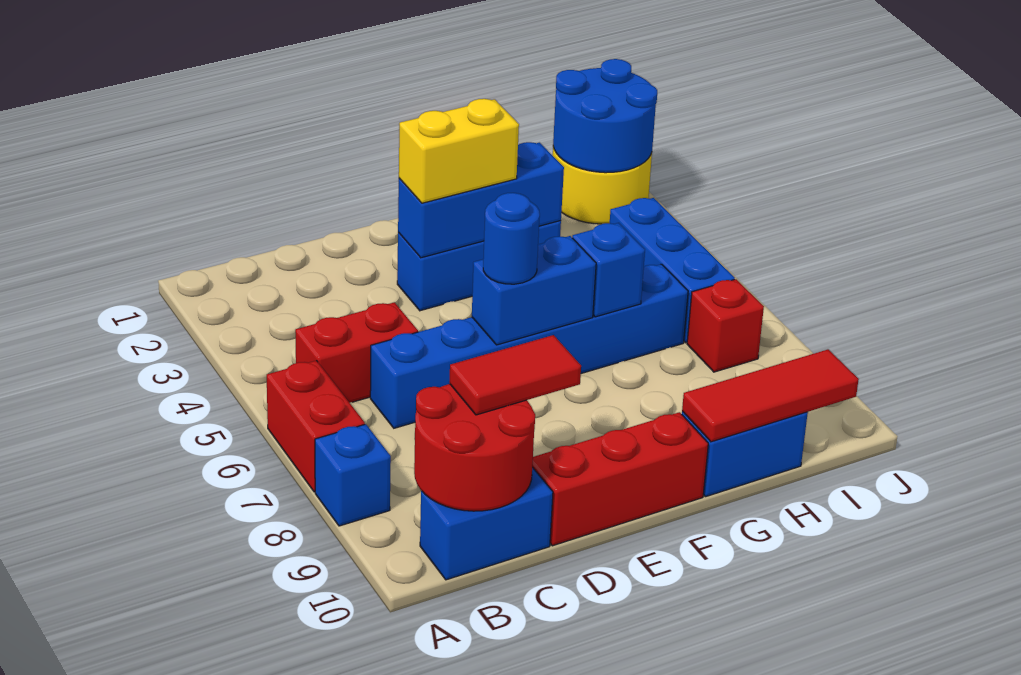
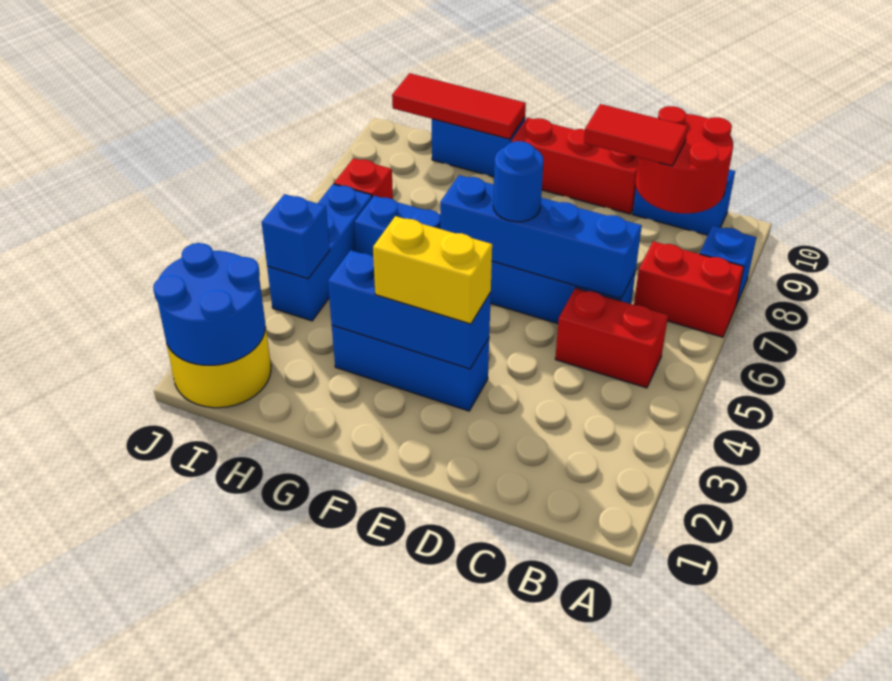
red brick A6:A7 level 1 -> red brick A7:B7 level 1
blue brick E6:F6 level 2 -> blue brick C6:F6 level 2
blue brick G6 level 2 -> blue brick I4 level 2

